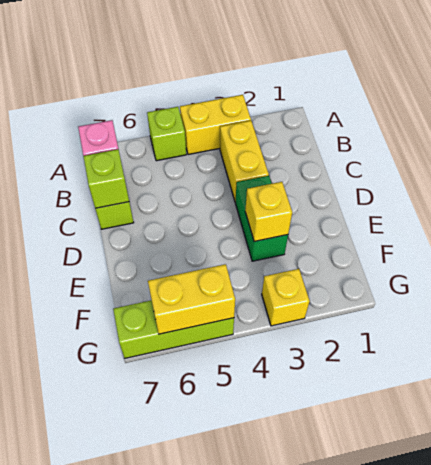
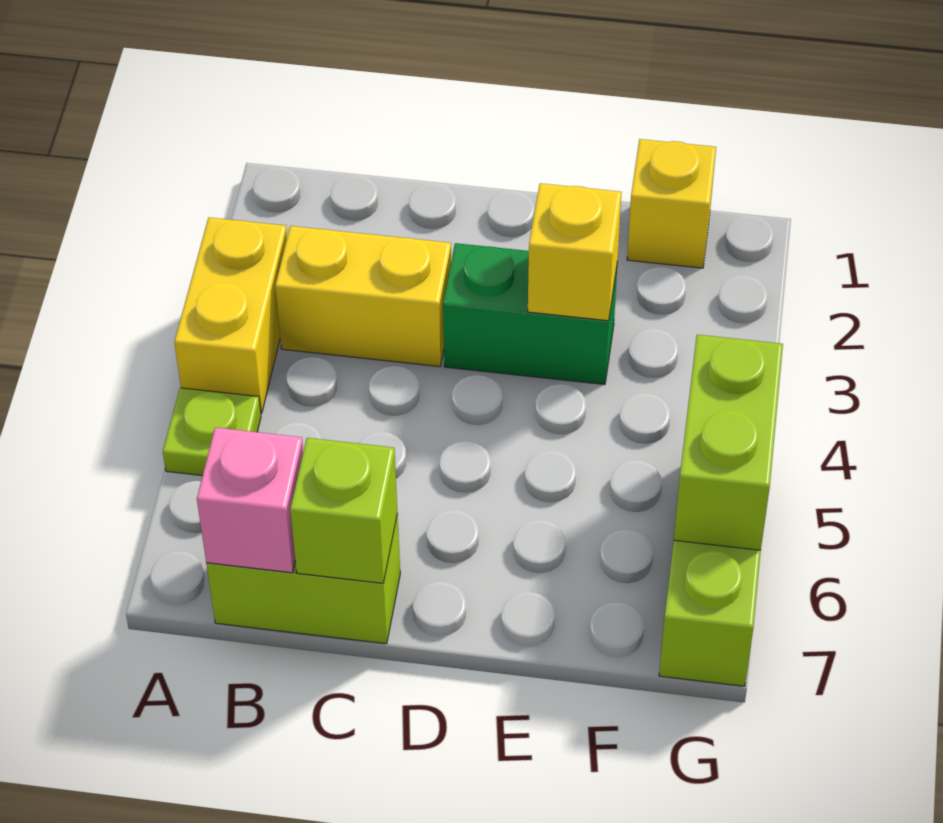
lime brick A5 level 1 -> lime plate A5 level 1
yellow brick G3 level 1 -> yellow brick F1 level 1
yellow brick G5:G6 level 2 -> lime brick G5:G6 level 2

